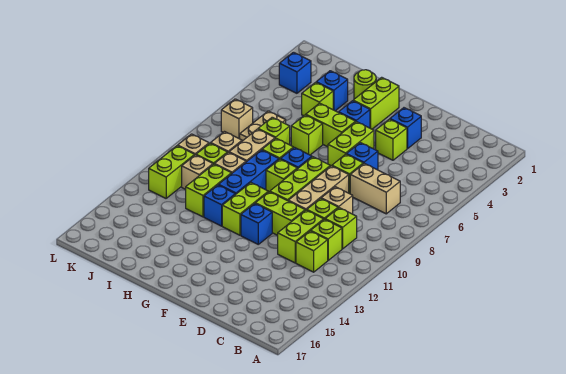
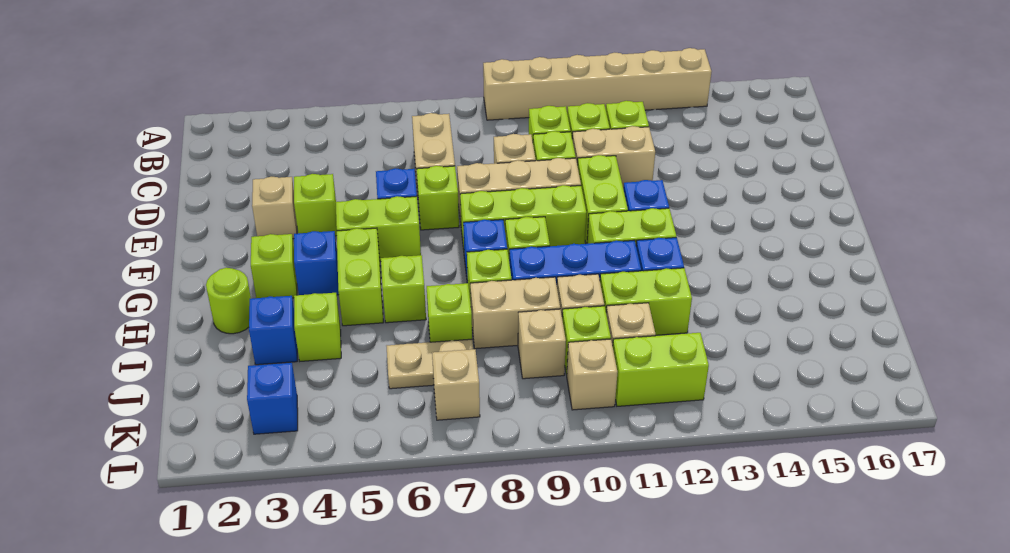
none -> tan brick A9:A14 level 1
lime brick D11:D12 level 1 -> tan brick D11:D12 level 1
blue brick E3 level 1 -> tan brick E3 level 1
lime brick G2:G3 level 1 -> lime brick G3 level 1

